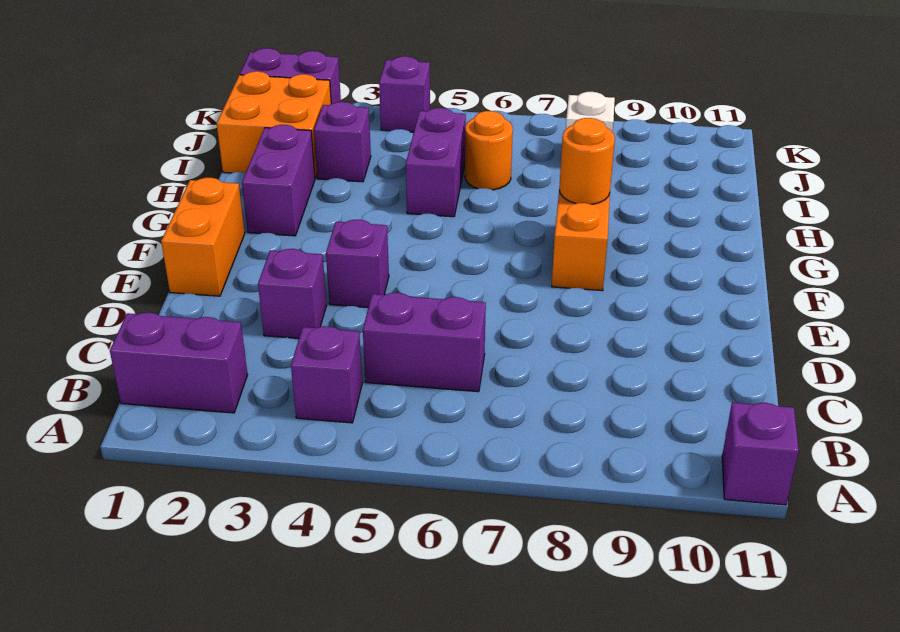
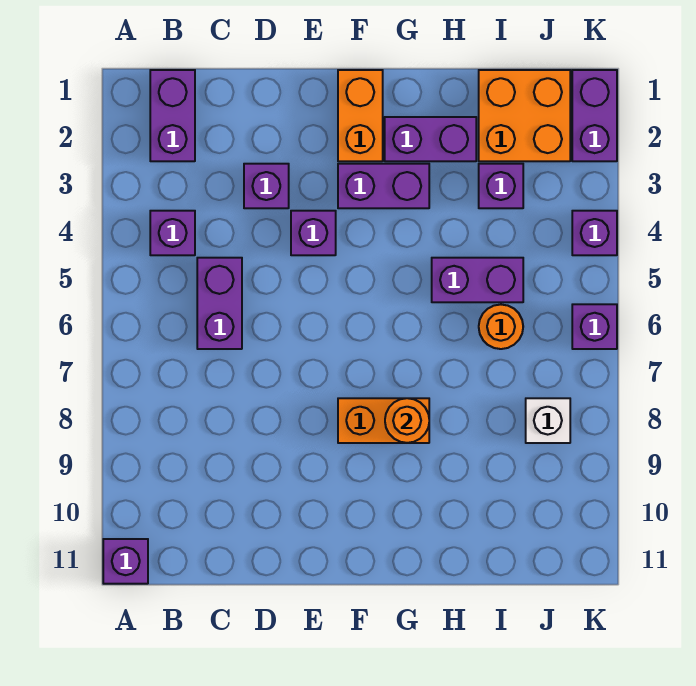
orange brick E1:F1 level 1 -> orange brick F1:F2 level 1
none -> purple brick F3:G3 level 1
none -> purple brick K6 level 1

